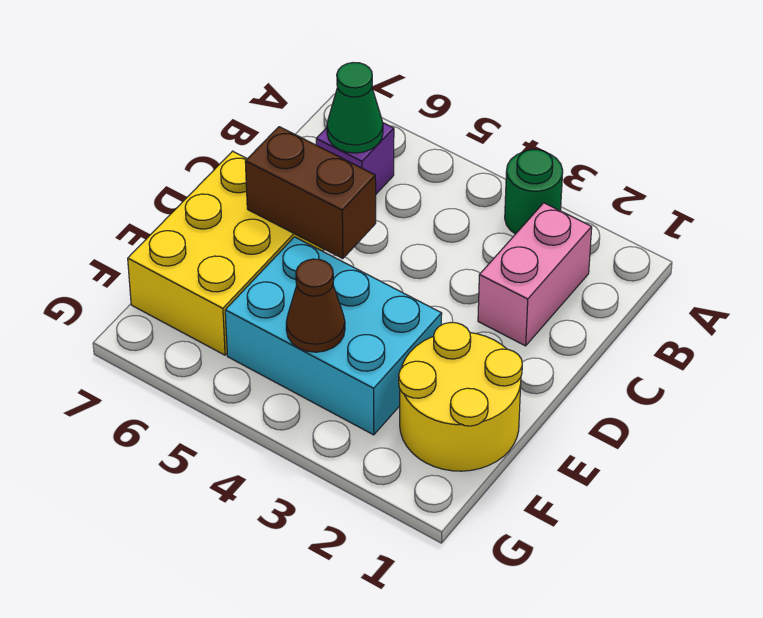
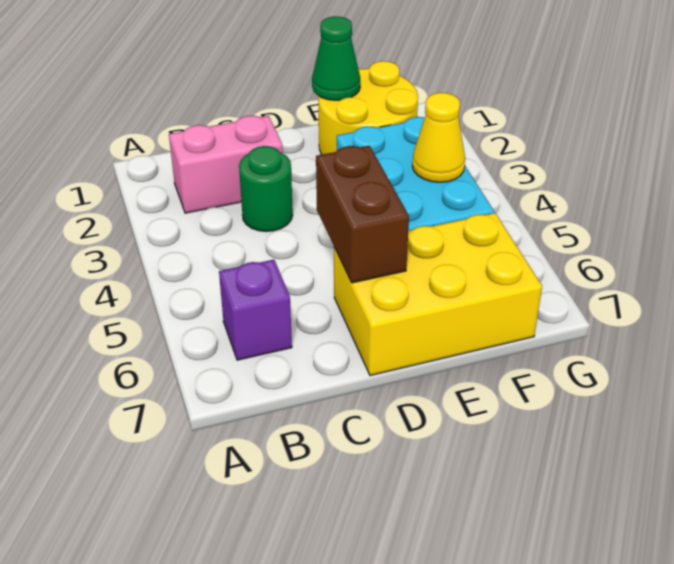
green round brick A3 level 1 -> green round brick C3 level 1
green cone B6 level 2 -> green cone E1 level 2
brown cone F4 level 2 -> yellow cone F4 level 2

